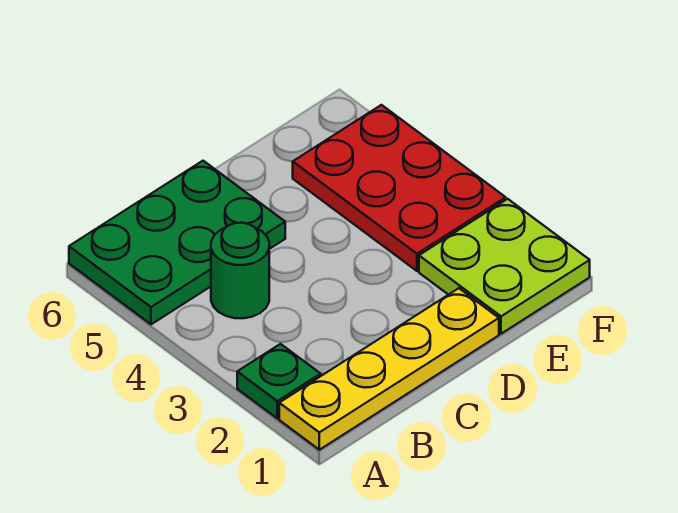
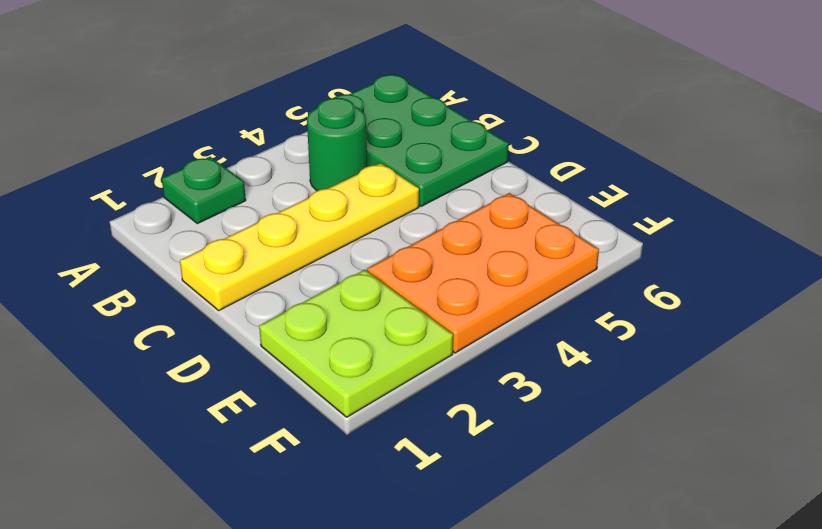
yellow plate A1:D1 level 1 -> yellow plate C1:C4 level 1
red plate E3:F5 level 1 -> orange plate E3:F5 level 1

